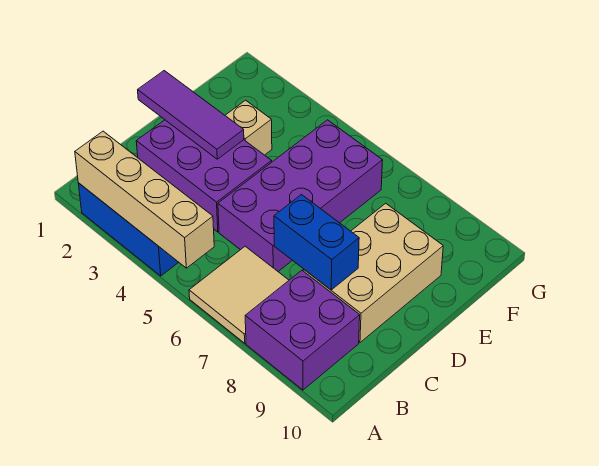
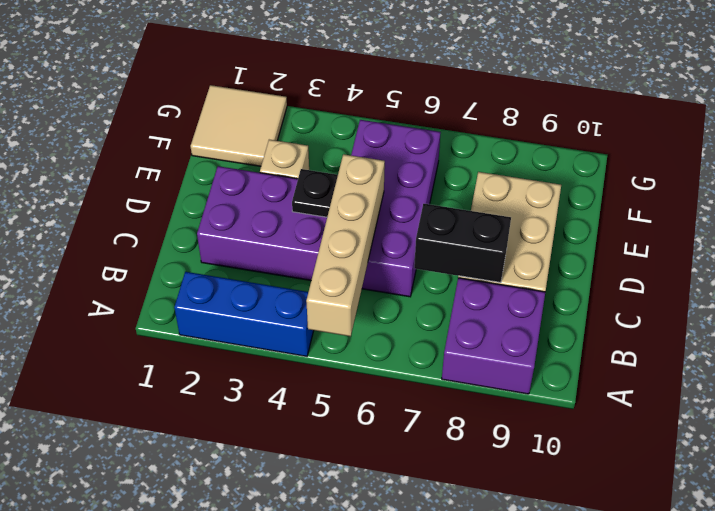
tan brick A2:A5 level 2 -> tan brick A5:D5 level 2
tan tile A6:B7 level 1 -> tan tile F1:G2 level 1
blue brick C7:C8 level 2 -> black brick C7:C8 level 2
purple tile D1:D3 level 2 -> none
none -> black plate D4 level 2

